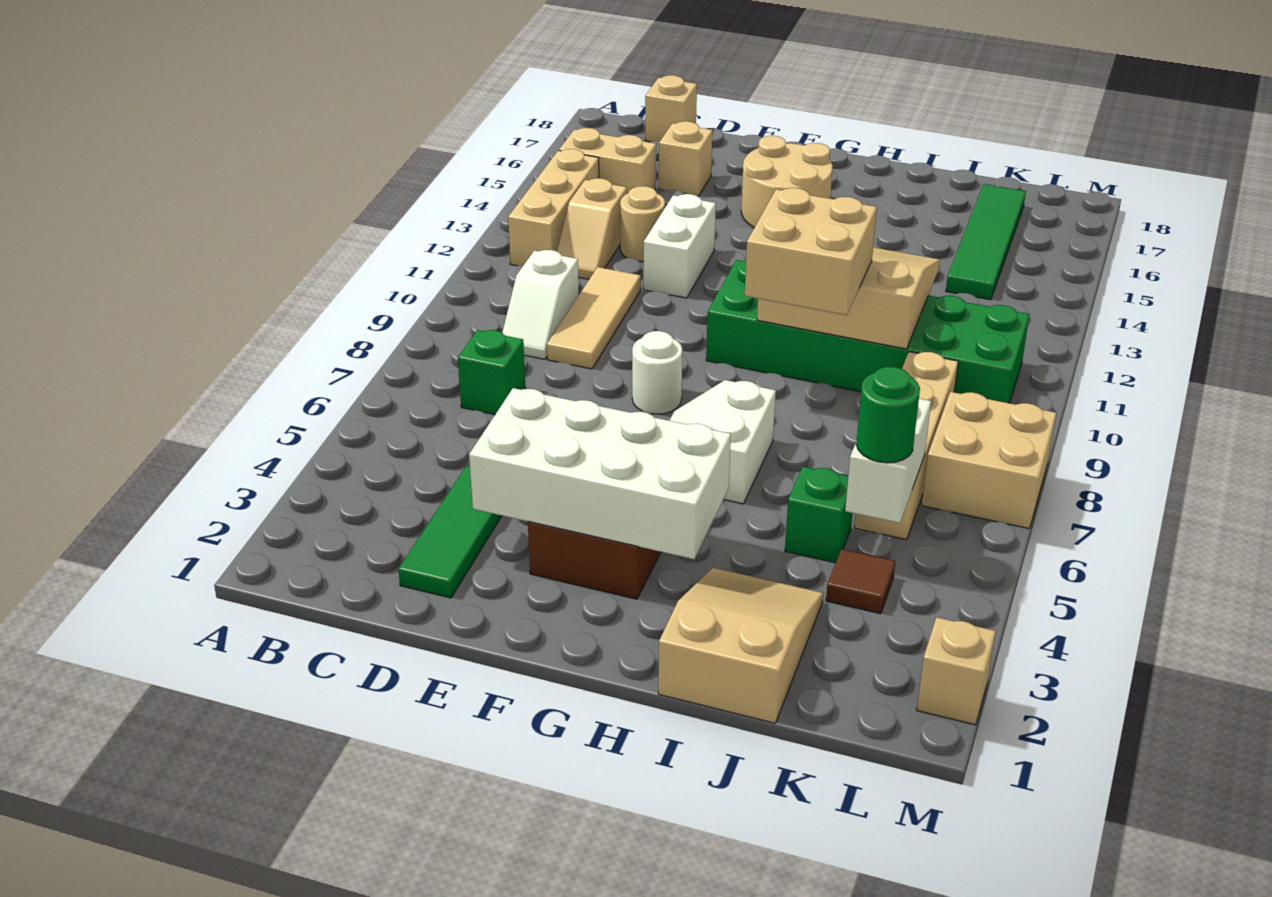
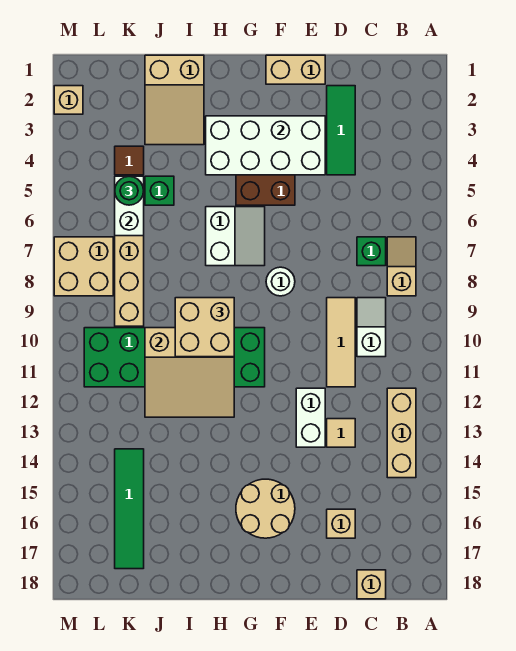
tan brick B15:C15 level 1 -> tan brick E1:F1 level 1
tan slope C12:C13 level 1 top 13 -> tan slope B7:B8 level 1 top 8
tan round brick D13 level 1 -> tan tile D13 level 1

